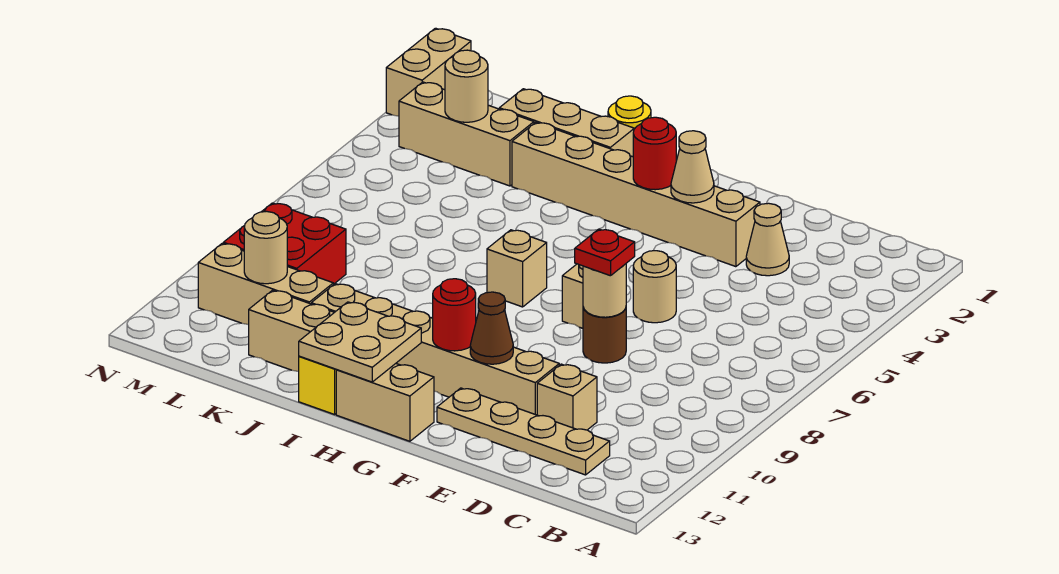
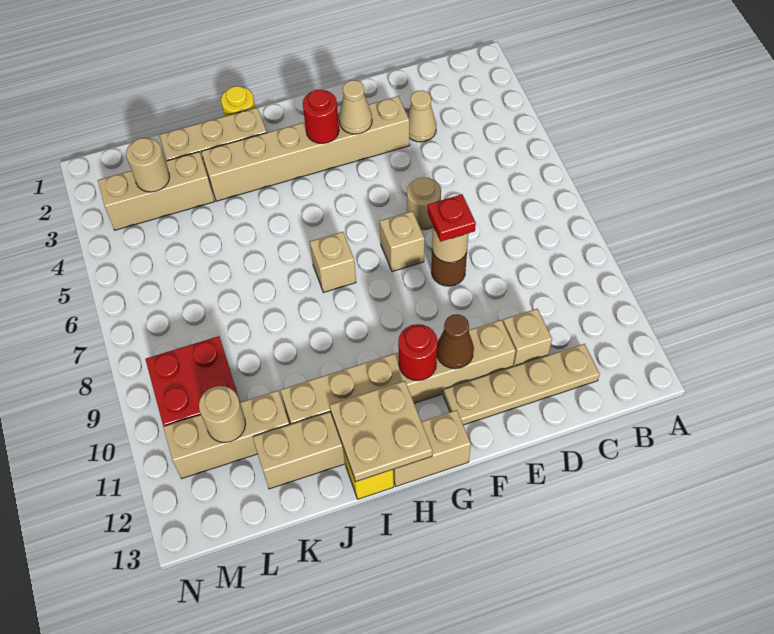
tan brick N1:N2 level 1 -> none

